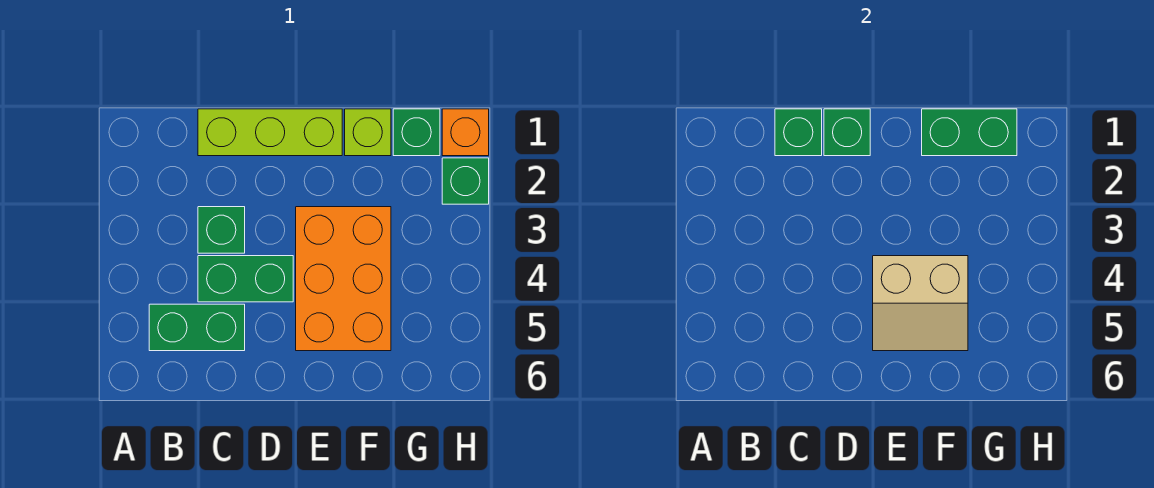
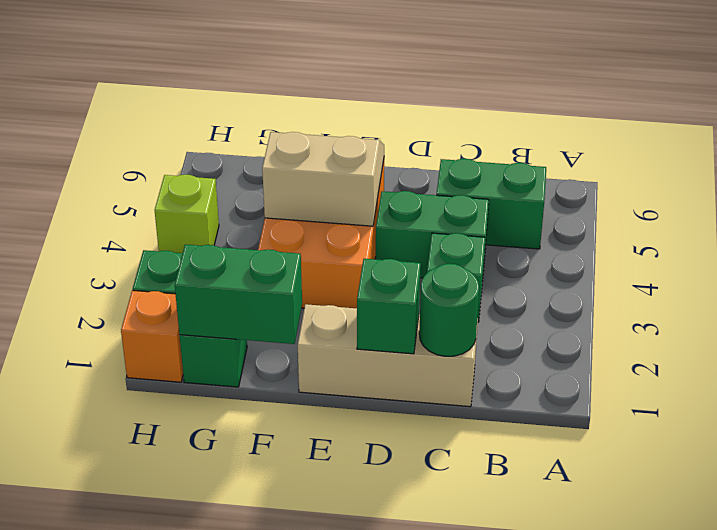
lime brick C1:E1 level 1 -> tan brick C1:E1 level 1
green brick C1 level 2 -> green round brick C1 level 2
lime brick F1 level 1 -> lime brick H4 level 1

